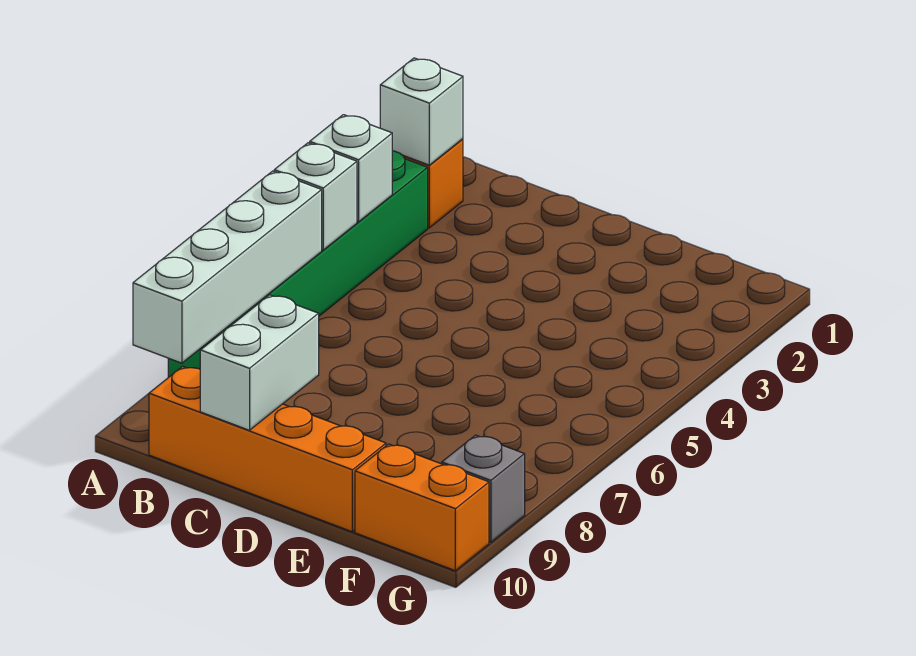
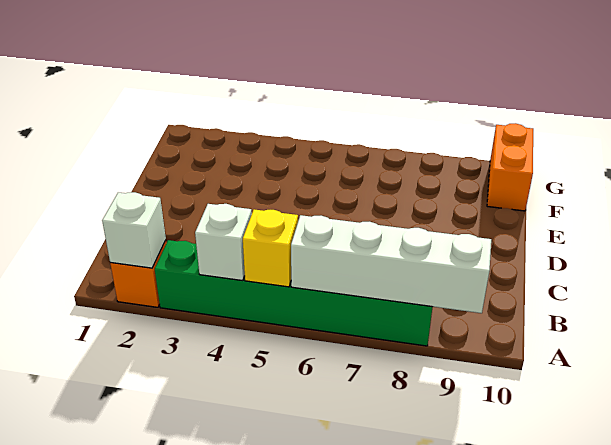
white brick A5 level 2 -> yellow brick A5 level 2
orange brick B10:E10 level 1 -> none
white brick C9:C10 level 2 -> none
grey brick G9 level 1 -> none

